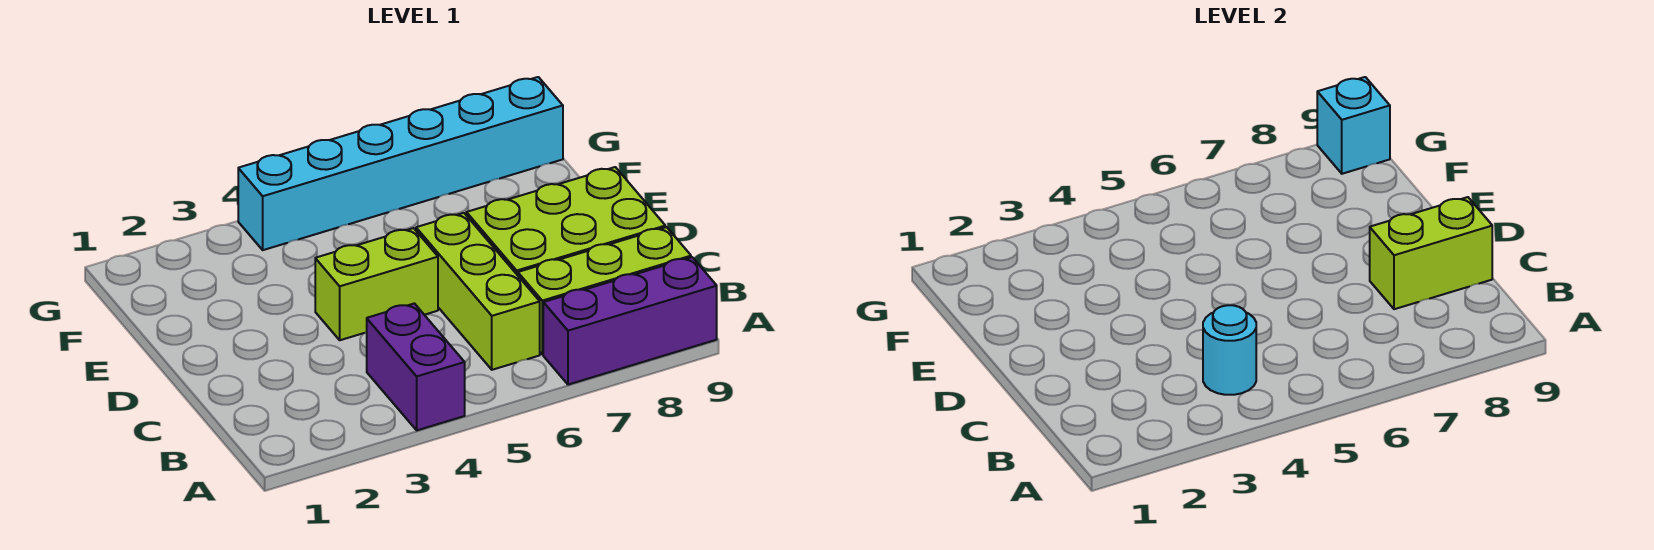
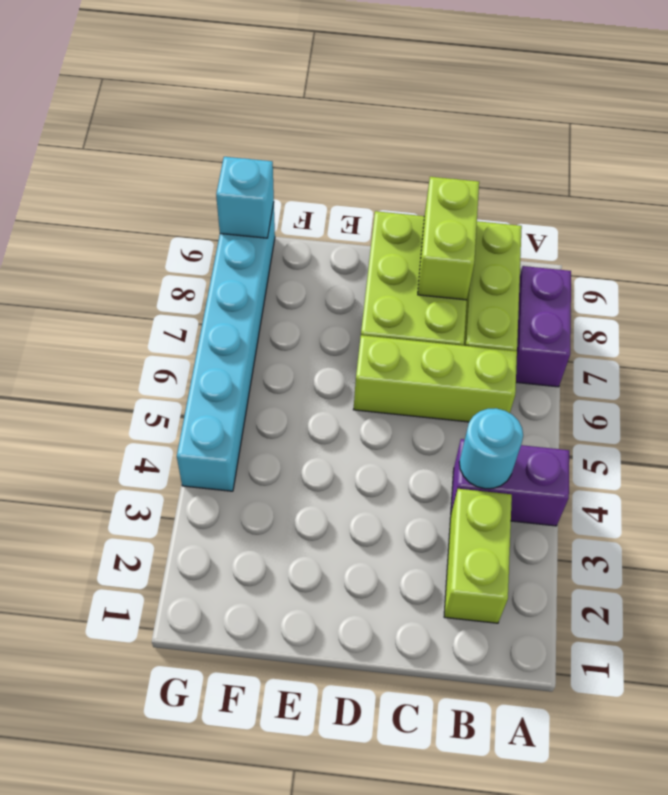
purple brick A7:A9 level 1 -> purple brick A7:A8 level 1
lime brick D4:D5 level 1 -> lime brick B2:B3 level 1

